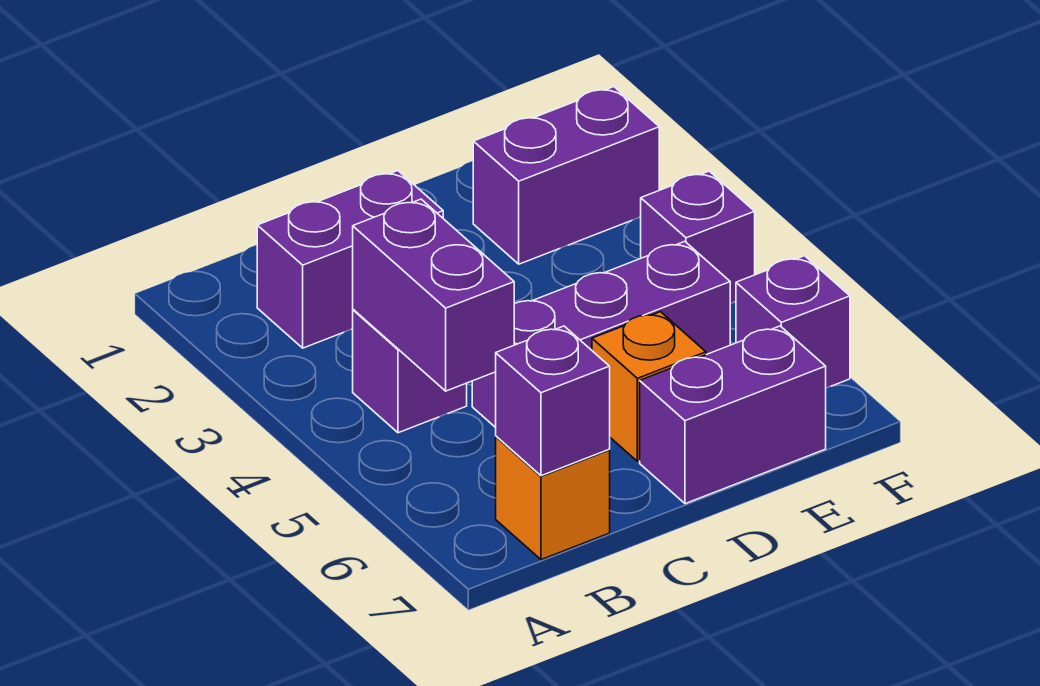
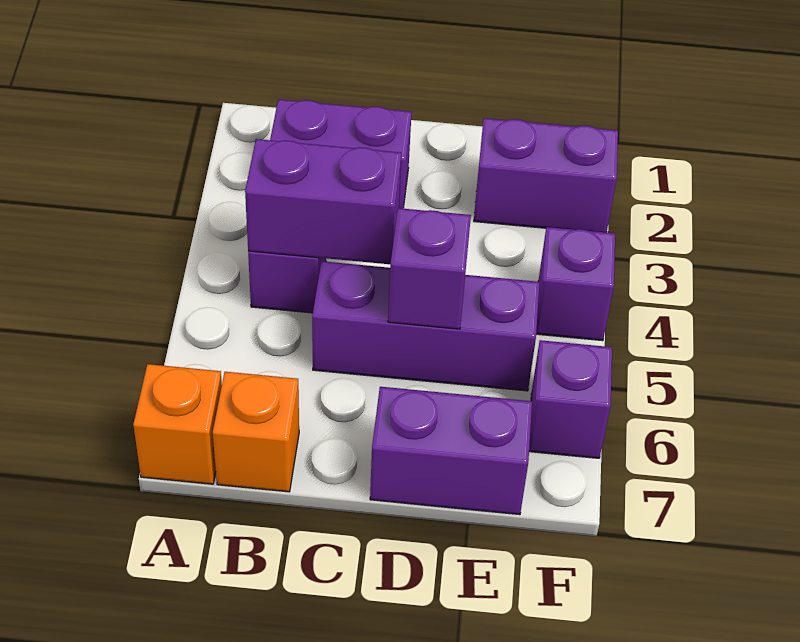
purple brick B4:B5 level 2 -> purple brick B4:C4 level 2
purple brick B7 level 2 -> purple brick D5 level 2
orange brick D6 level 1 -> orange brick A7 level 1

